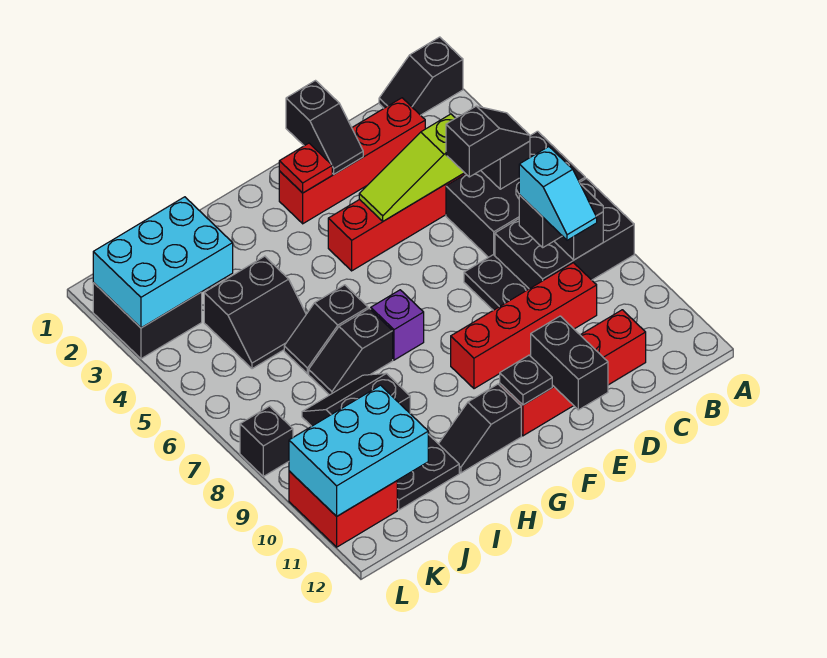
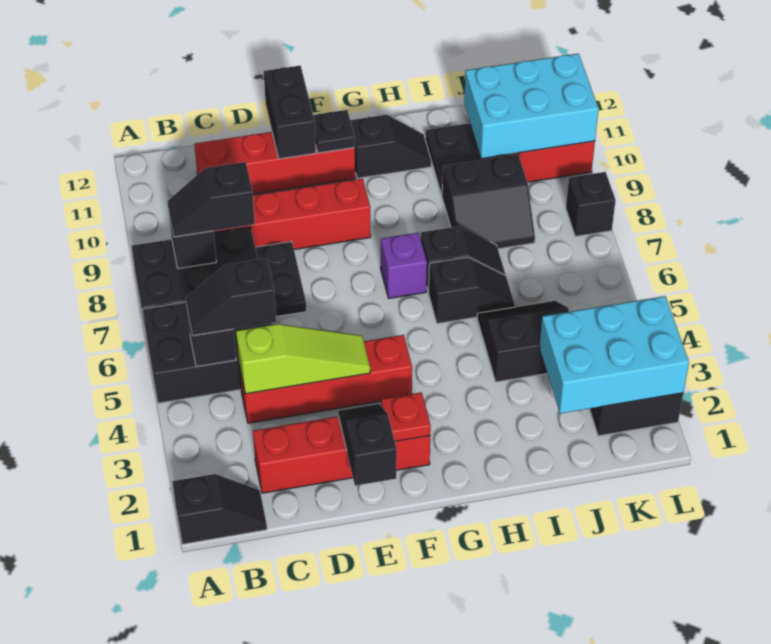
cyan slope C8:C9 level 4 top 8 -> none

